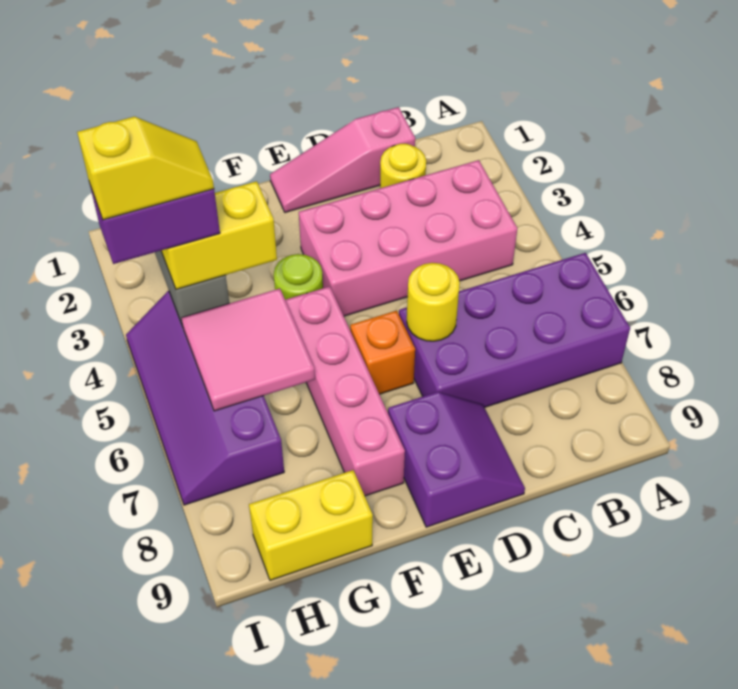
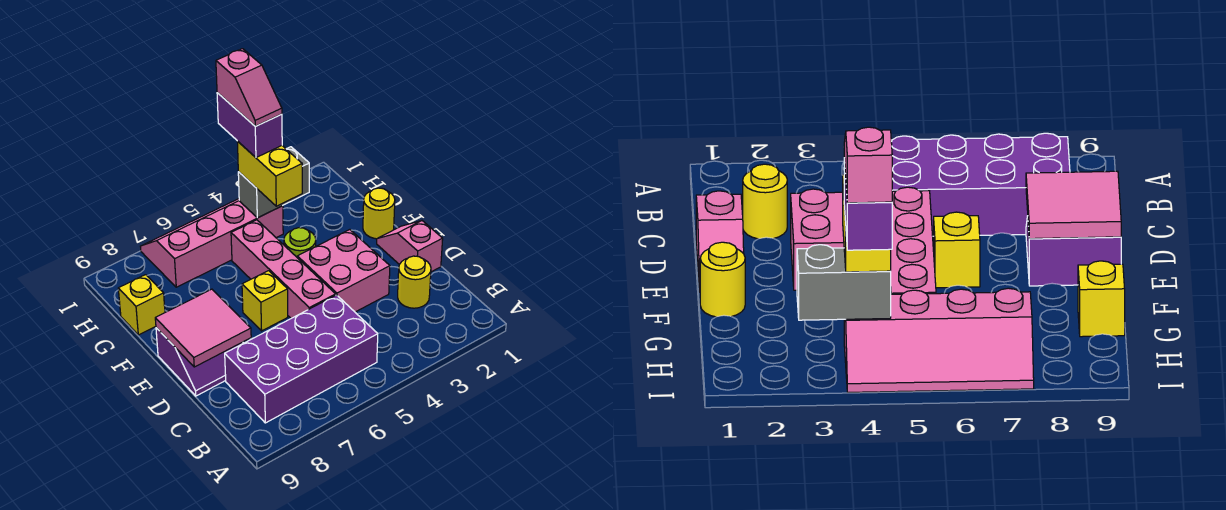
purple brick A6:D7 level 1 -> purple brick B5:C8 level 1
pink brick B3:E4 level 1 -> pink brick D3:E4 level 1
pink slope C1:E1 level 1 top C -> pink slope D1:E1 level 1 top D
yellow round brick D6 level 2 -> yellow round brick F1 level 1
orange brick E6 level 1 -> yellow brick E6 level 1
pink brick F5:F8 level 1 -> pink brick D5:G5 level 1
pink tile G5:H6 level 2 -> pink tile D8:E9 level 2
yellow brick G9:H9 level 1 -> yellow brick G9 level 1
purple slope H4:I7 level 1 top H -> pink slope H4:I7 level 1 top H
yellow slope H4:I4 level 5 top I -> pink slope H4:I4 level 5 top I

